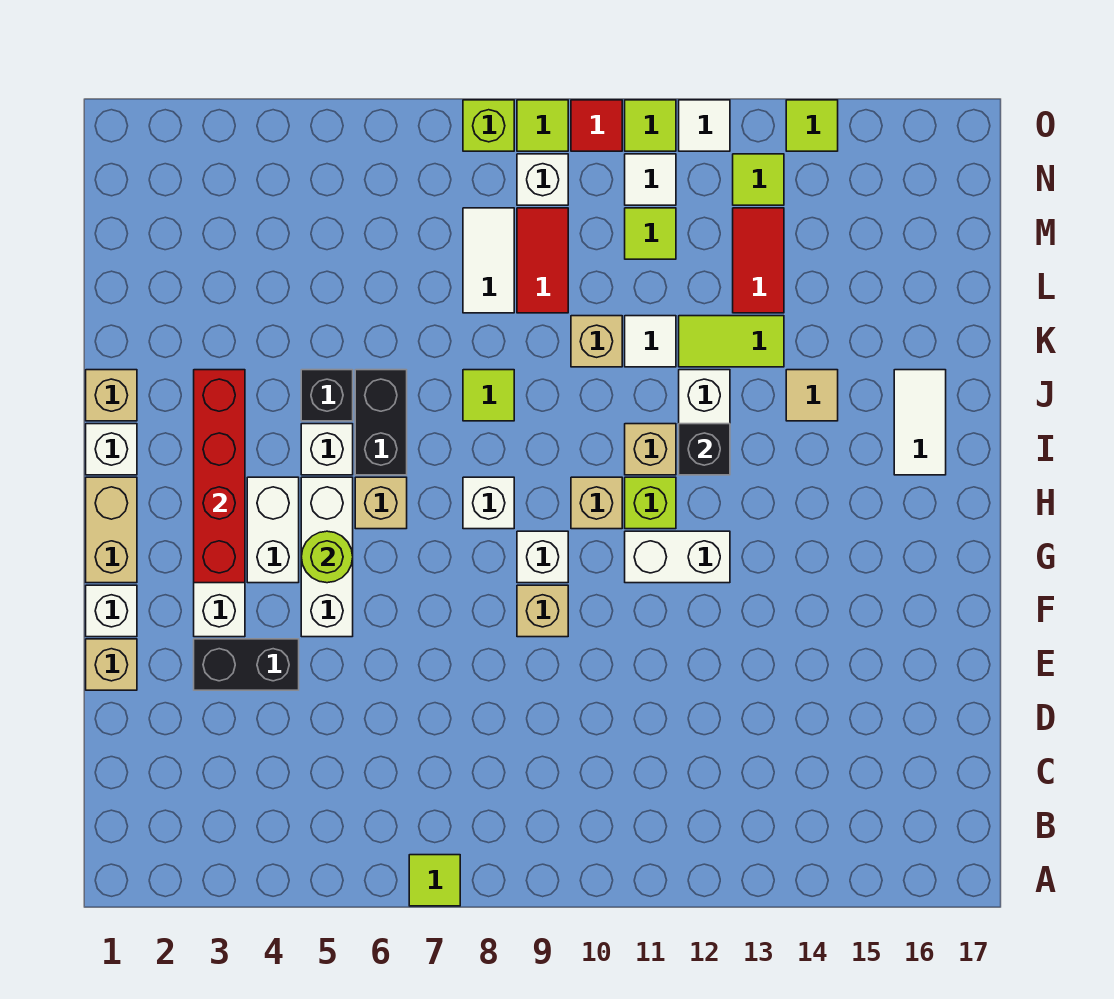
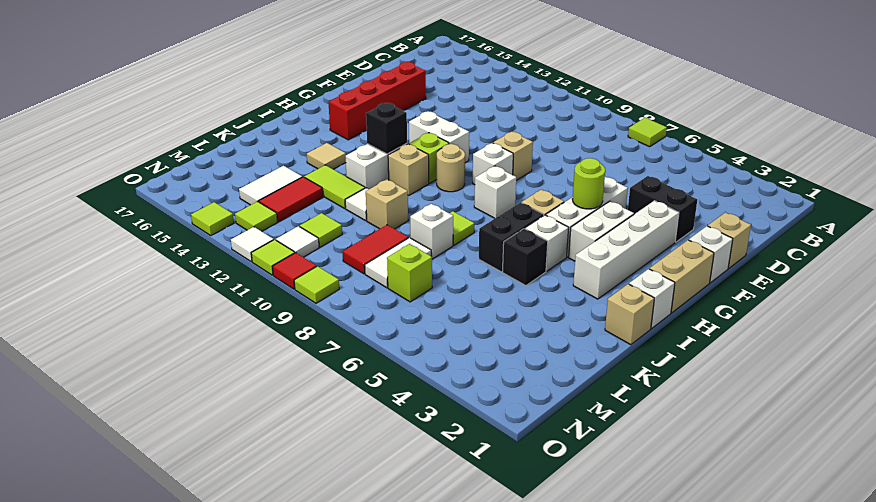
red brick G3:J3 level 2 -> red brick E15:H15 level 1
tan brick H10 level 1 -> tan round brick H10 level 1
white tile I16:J16 level 1 -> white tile L14:M14 level 1
white brick N9 level 1 -> white brick K8 level 1
lime brick O8 level 1 -> lime brick M7 level 1

